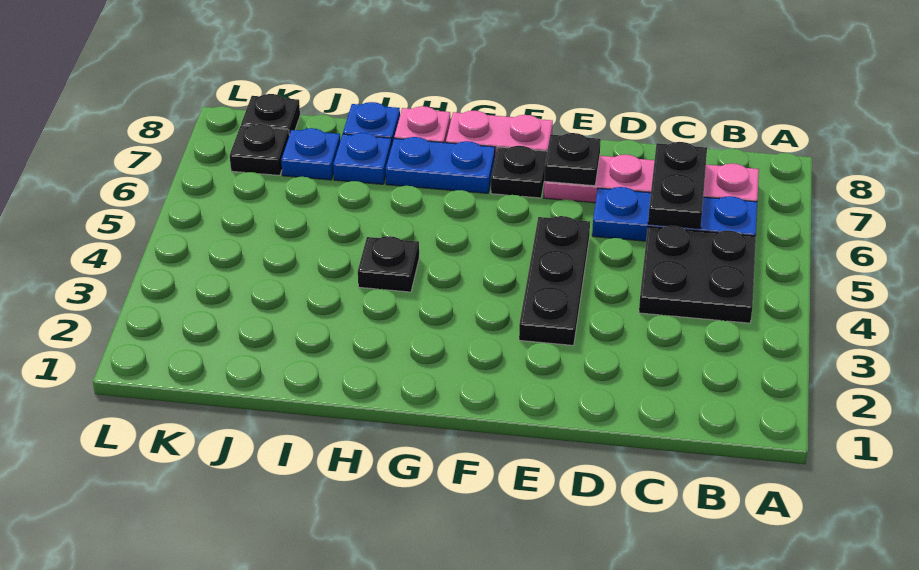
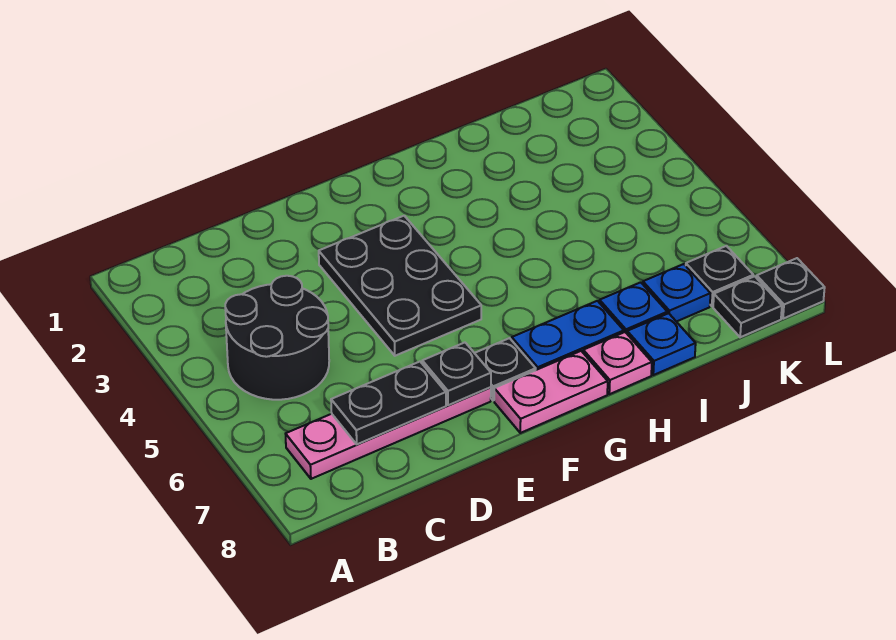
black plate B4:C5 level 1 -> black round brick B4:C5 level 1
blue plate B6:D6 level 1 -> none
black plate C6:C7 level 2 -> black plate C7:D7 level 2
black plate E3:E5 level 1 -> black plate E3:F5 level 1
black plate H4 level 1 -> black plate L8 level 1

